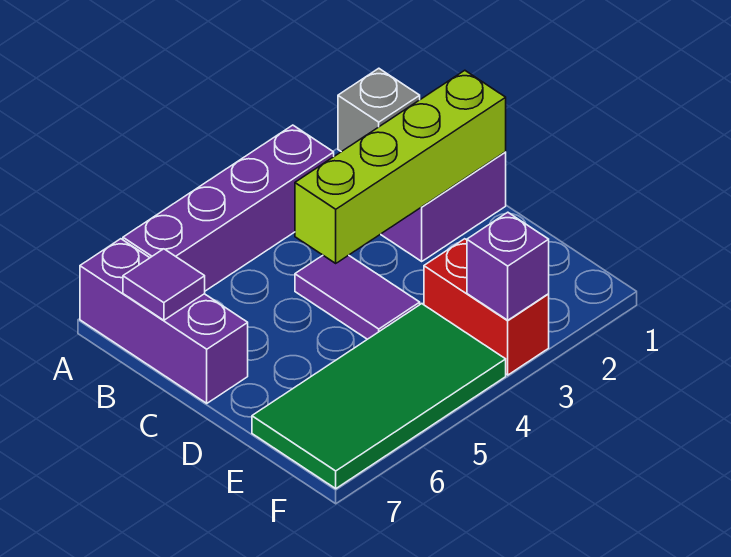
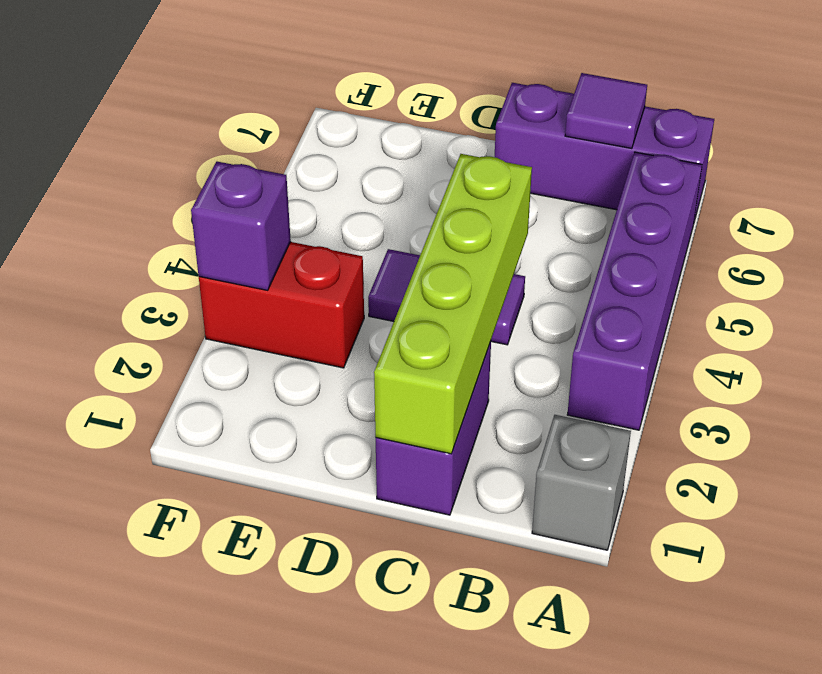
green tile E4:F7 level 1 -> none

